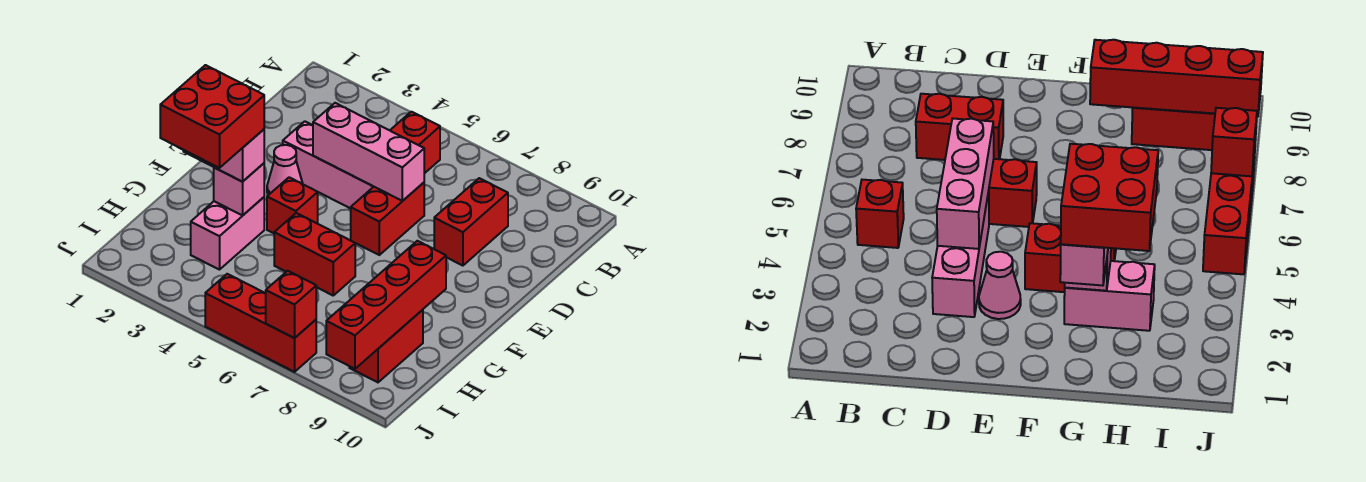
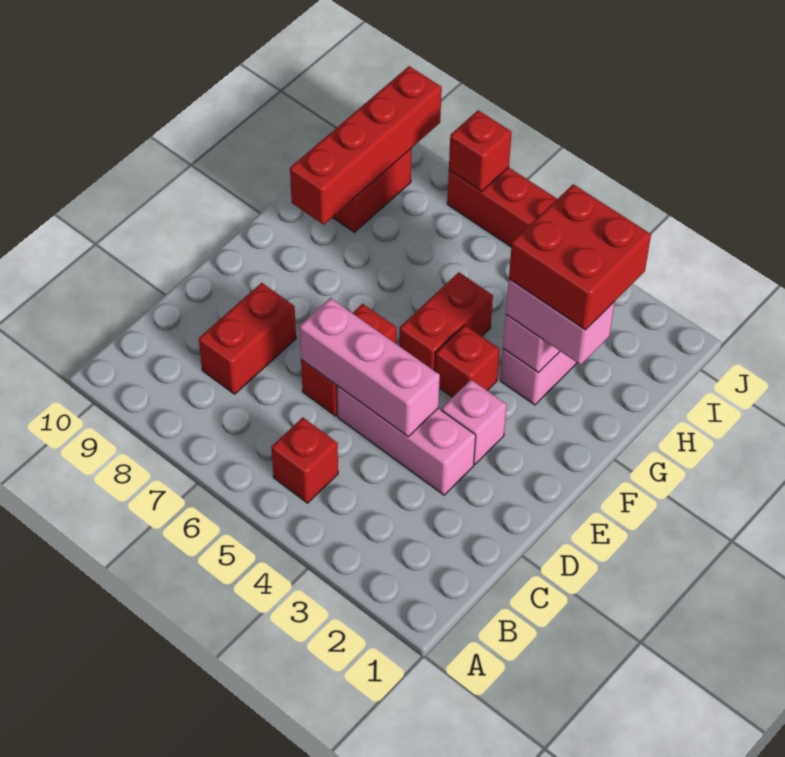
pink cone E3 level 1 -> pink brick E3 level 1
red brick G5:G6 level 1 -> red brick F5:G5 level 1

